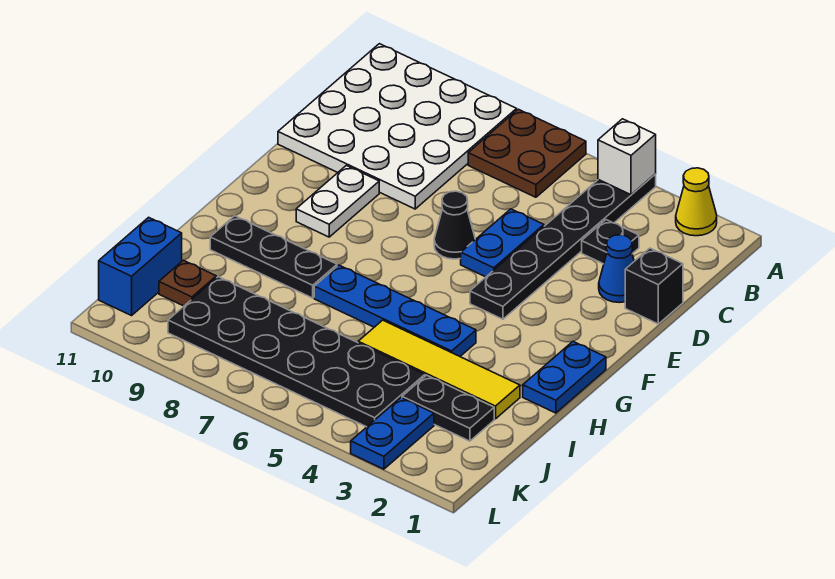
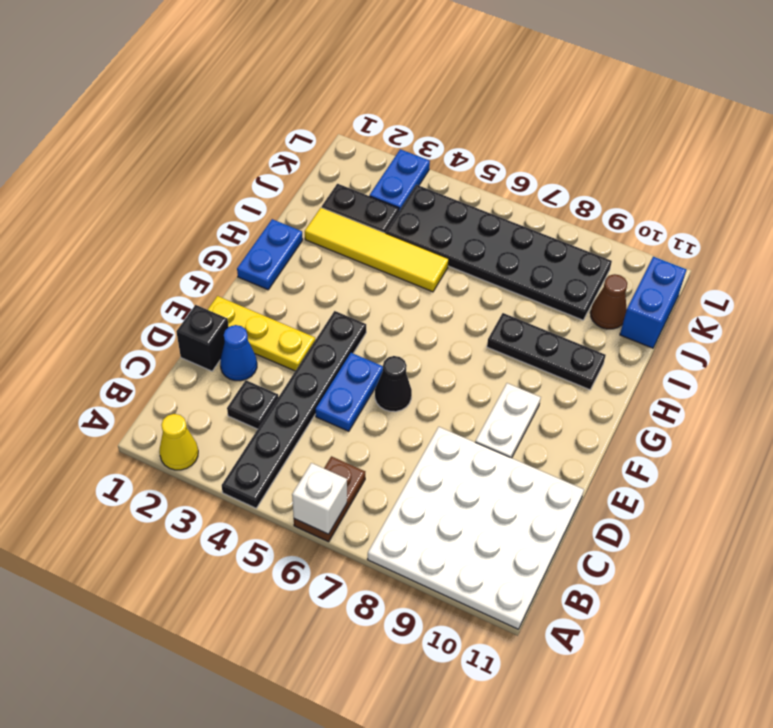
white brick A4 level 2 -> white brick A6 level 2
brown plate A6:B7 level 1 -> brown plate A6:B6 level 1
none -> yellow plate E1:E3 level 1
blue plate H4:H7 level 1 -> none
brown plate J10 level 1 -> brown cone J10 level 1

